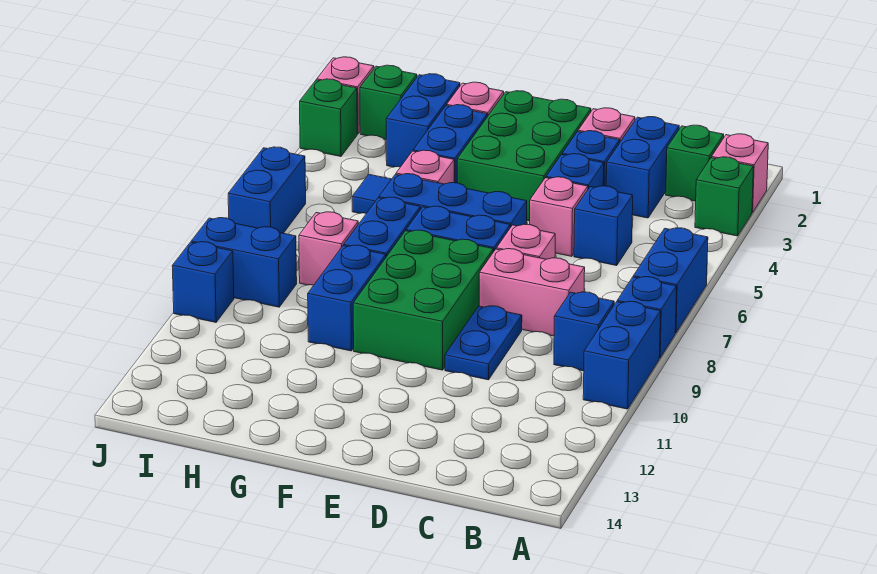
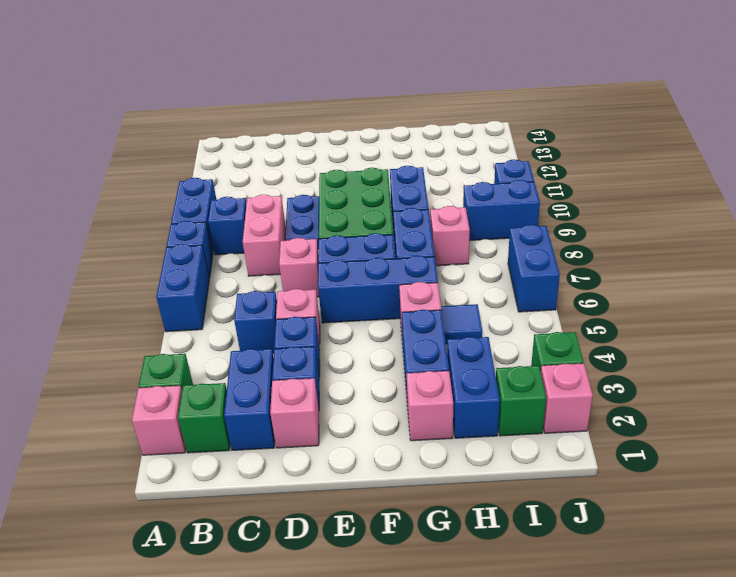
pink brick C8:D8 level 1 -> pink brick C8:C9 level 1
green brick E2:F4 level 1 -> none

